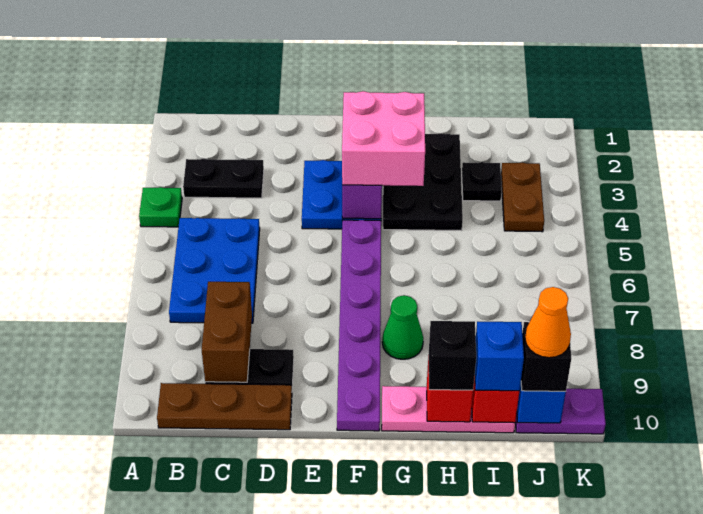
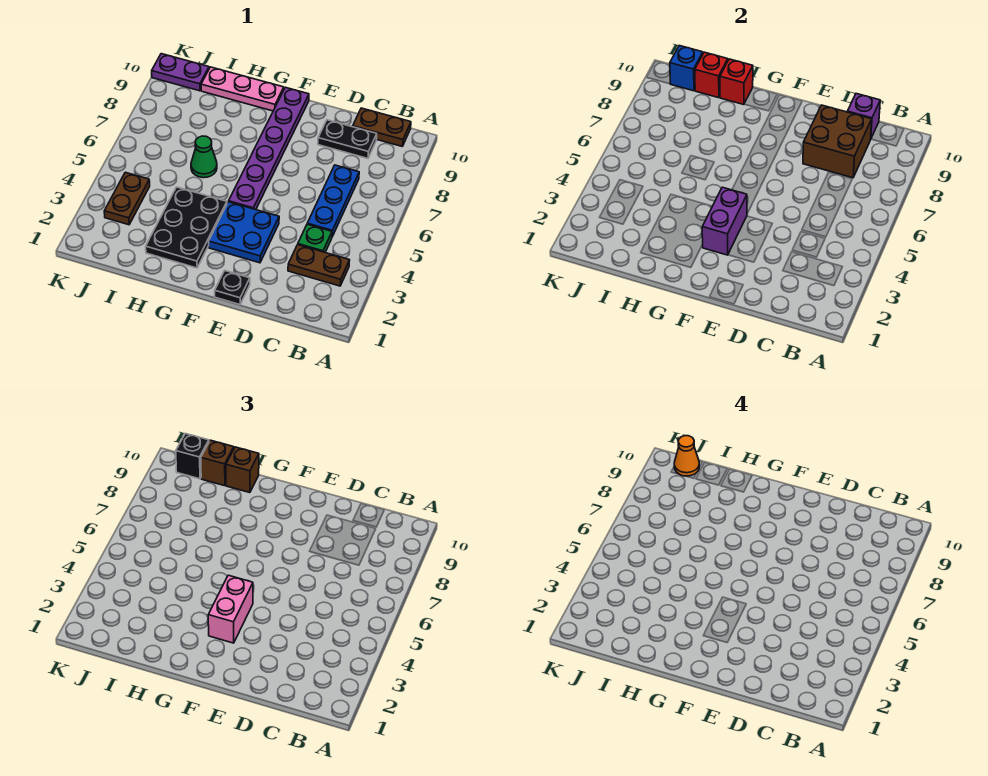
green plate A4 level 1 -> green plate C4 level 1
black plate B3:C3 level 1 -> brown plate B3:C3 level 1
blue plate B5:C7 level 1 -> blue plate C5:C7 level 1
brown plate B10:D10 level 1 -> brown plate B10:C10 level 1
brown brick C8:C9 level 2 -> brown brick C8:D9 level 2
none -> purple brick C10 level 2
pink brick F3:G4 level 3 -> pink brick F3:F4 level 3
green cone G8 level 1 -> green cone H6 level 1
black brick H10 level 3 -> brown brick H10 level 3
black plate I3 level 1 -> black plate E1 level 1
blue brick I10 level 3 -> brown brick I10 level 3

